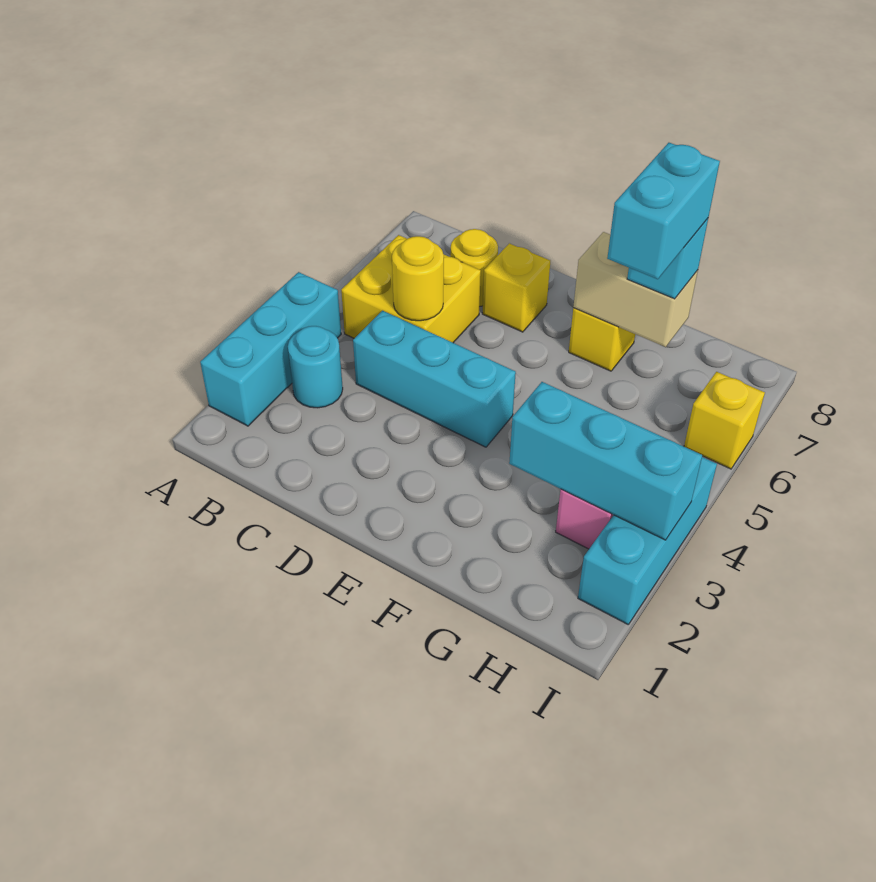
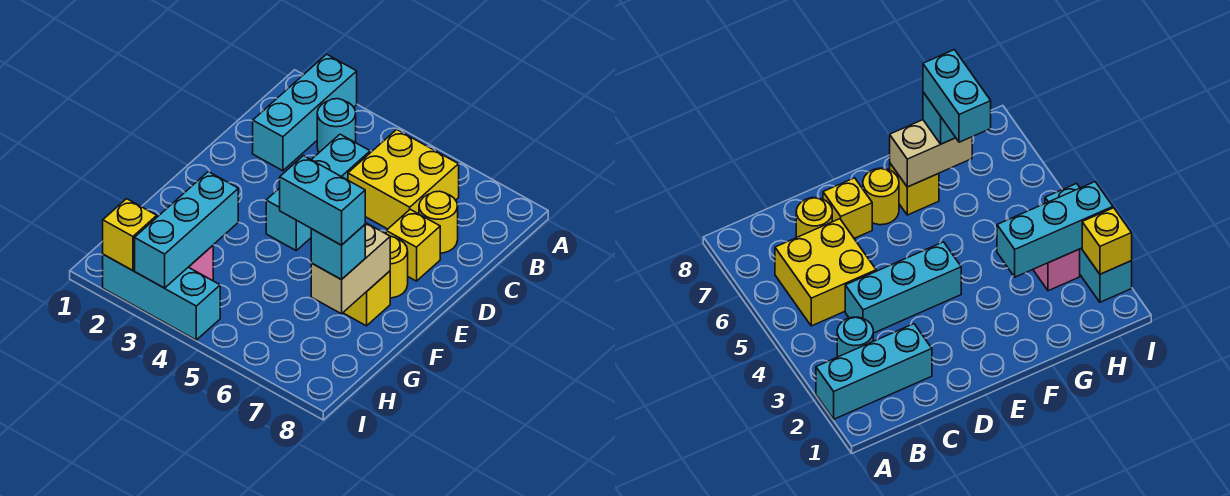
cyan brick A2:A4 level 1 -> cyan brick A2:C2 level 1
yellow round brick C5 level 2 -> yellow round brick E7 level 1
yellow brick I6 level 1 -> yellow brick I2 level 2

